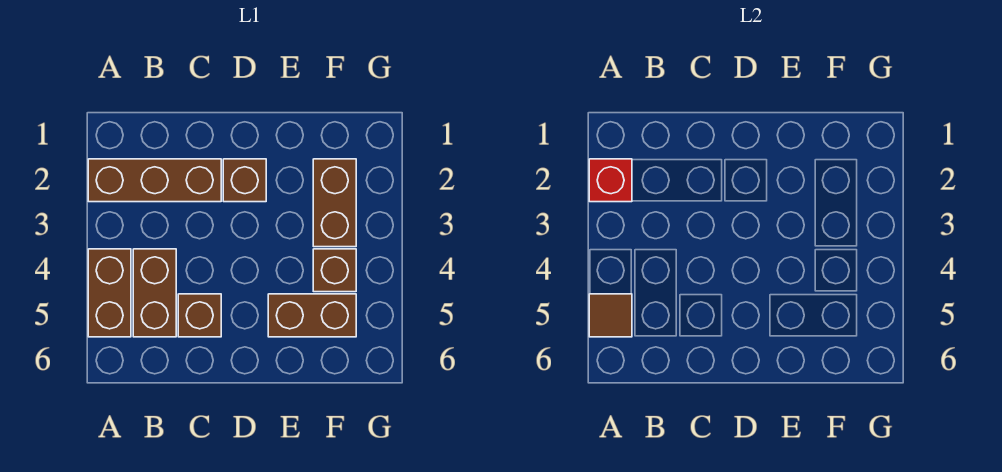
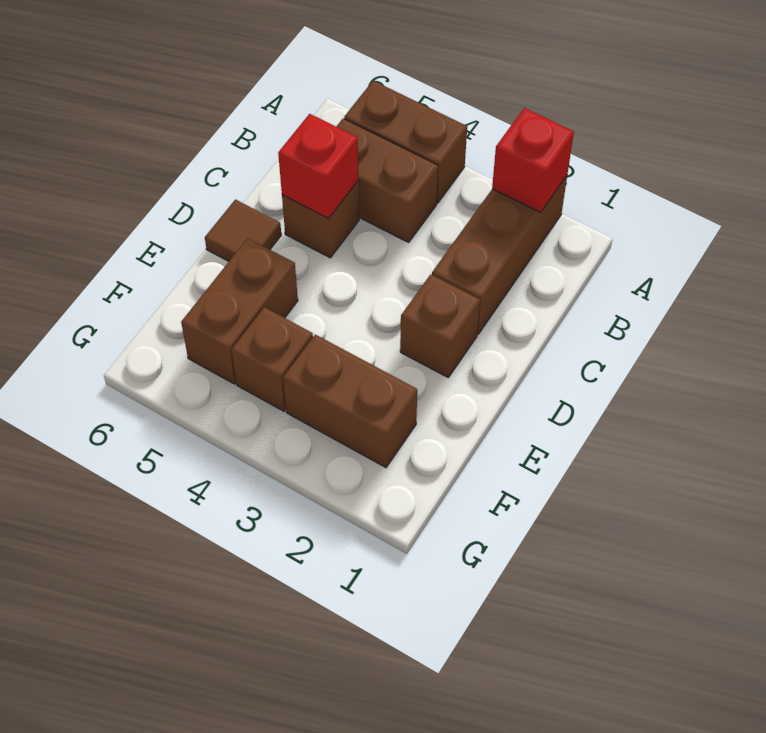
brown tile A5 level 2 -> brown tile D6 level 1
none -> red brick C5 level 2

